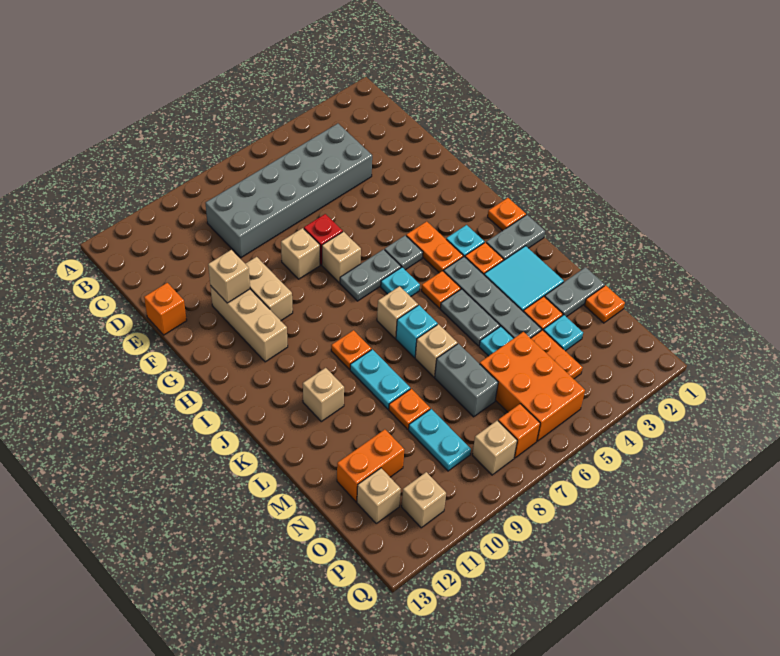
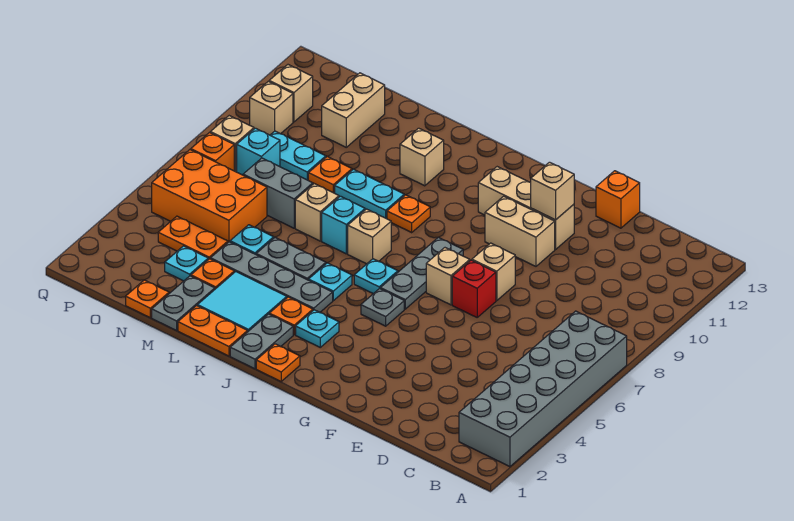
grey brick C4:D9 level 1 -> grey brick A2:B7 level 1
orange plate H4:I4 level 1 -> orange plate K1:L1 level 1
grey plate H6:H7 level 1 -> grey plate H6:H8 level 1
orange plate J5 level 1 -> cyan plate J5 level 1
orange brick N11:N12 level 1 -> tan brick N11:N12 level 1
none -> cyan brick O8 level 1
tan brick O12 level 1 -> tan brick P10 level 1

